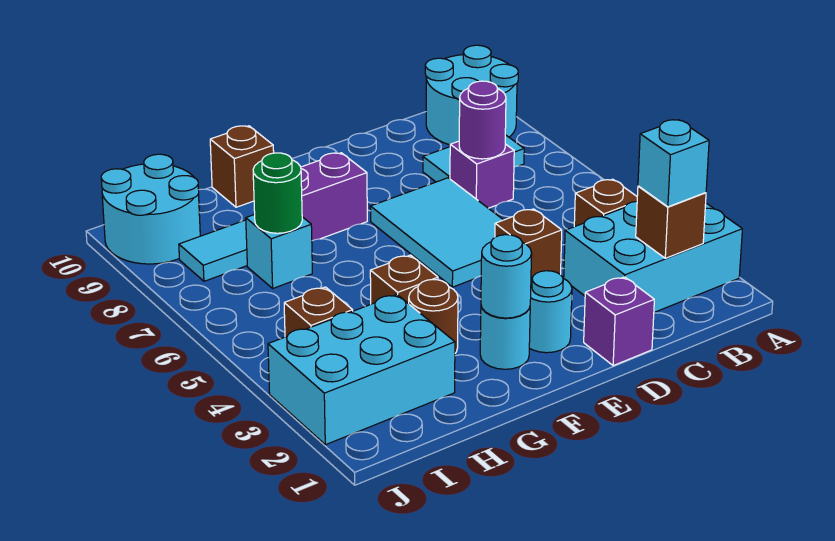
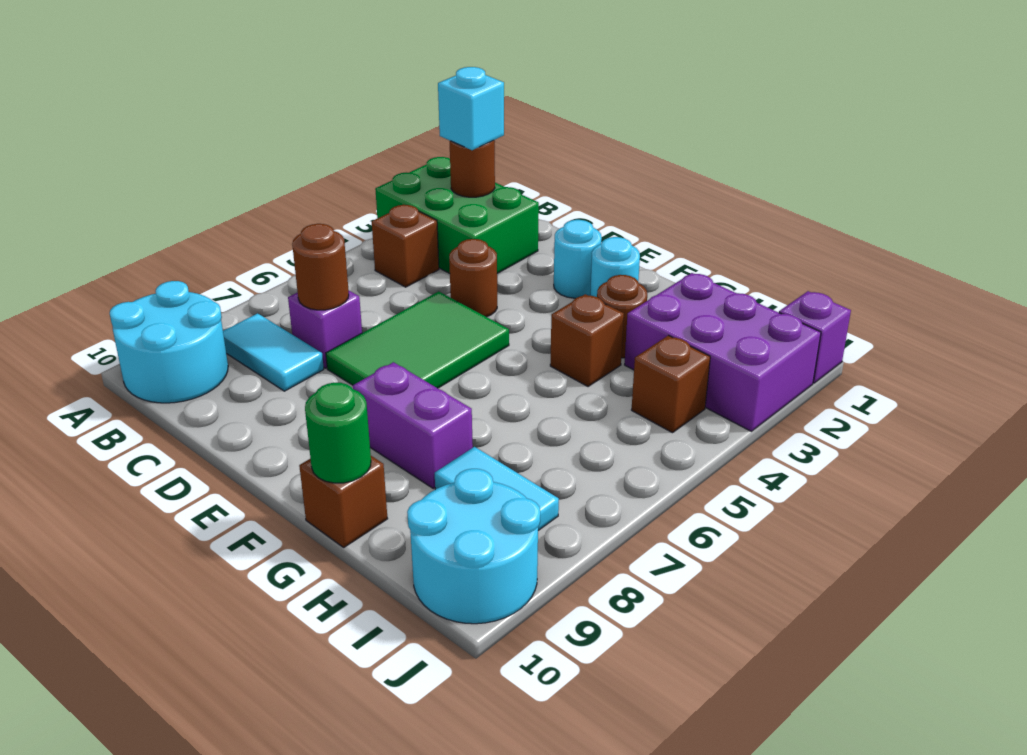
cyan brick A2:C3 level 1 -> green brick A2:C3 level 1
brown brick B2 level 2 -> brown round brick B2 level 2
purple round brick C7 level 2 -> brown round brick C7 level 2
purple brick D1 level 1 -> purple brick J1 level 1
brown brick D4 level 1 -> brown round brick D4 level 1
cyan tile D5:E7 level 1 -> green tile D5:E7 level 1
cyan round brick F2 level 2 -> none
cyan brick H2:J3 level 1 -> purple brick H2:J3 level 1
cyan brick H7 level 1 -> none
green round brick H7 level 2 -> green round brick G10 level 2

